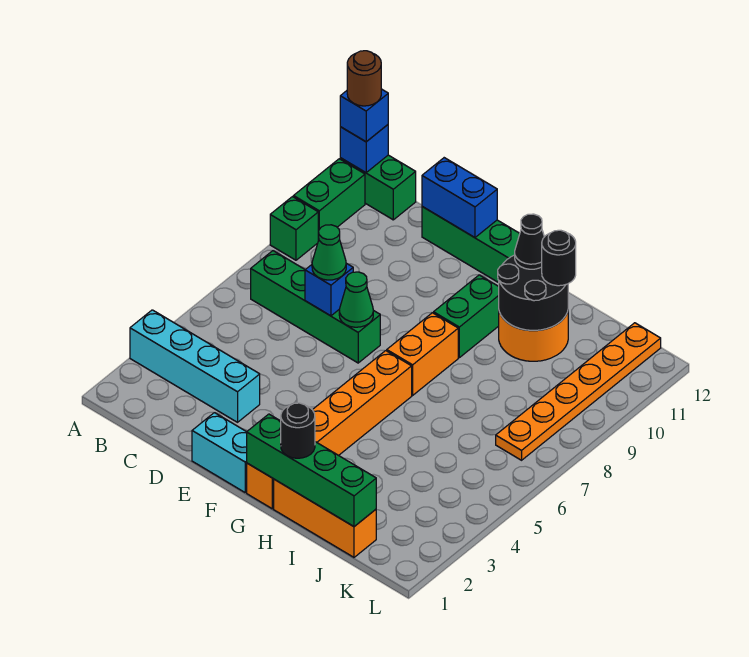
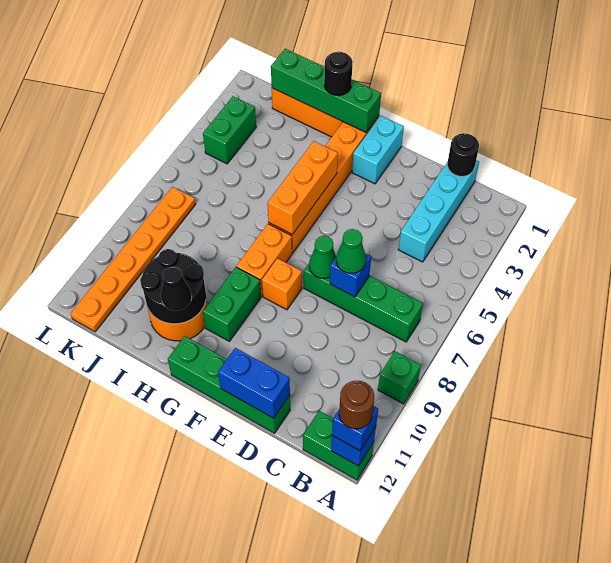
cyan brick A3:D3 level 1 -> cyan brick C1:C4 level 1
green brick A10:A11 level 1 -> green brick K3:K4 level 1
cyan brick E1:F1 level 1 -> cyan brick F1:F2 level 1
none -> orange brick F8 level 1
none -> orange brick G4:G6 level 2
black round brick I11 level 3 -> black round brick C1 level 2

